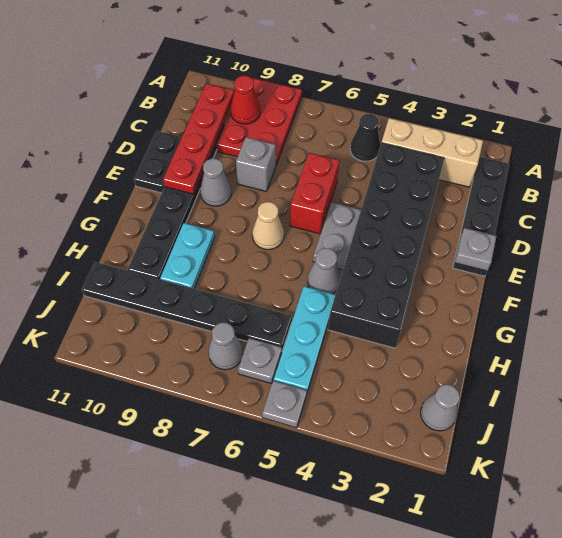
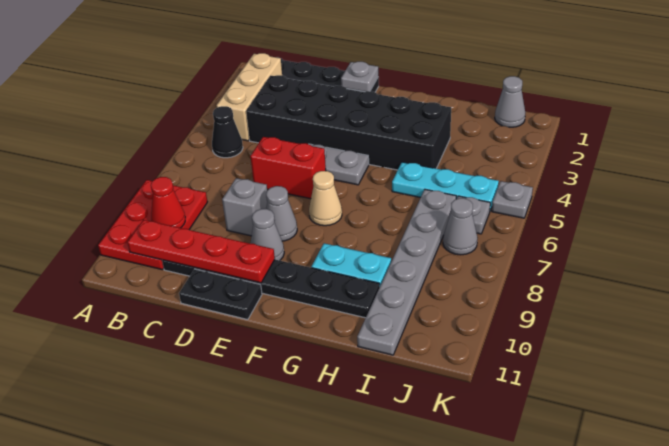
red plate A8:C9 level 1 -> red plate A8:B10 level 1
grey cone G5 level 1 -> grey cone E8 level 1
black plate I6:I11 level 1 -> grey plate I6:I11 level 1

